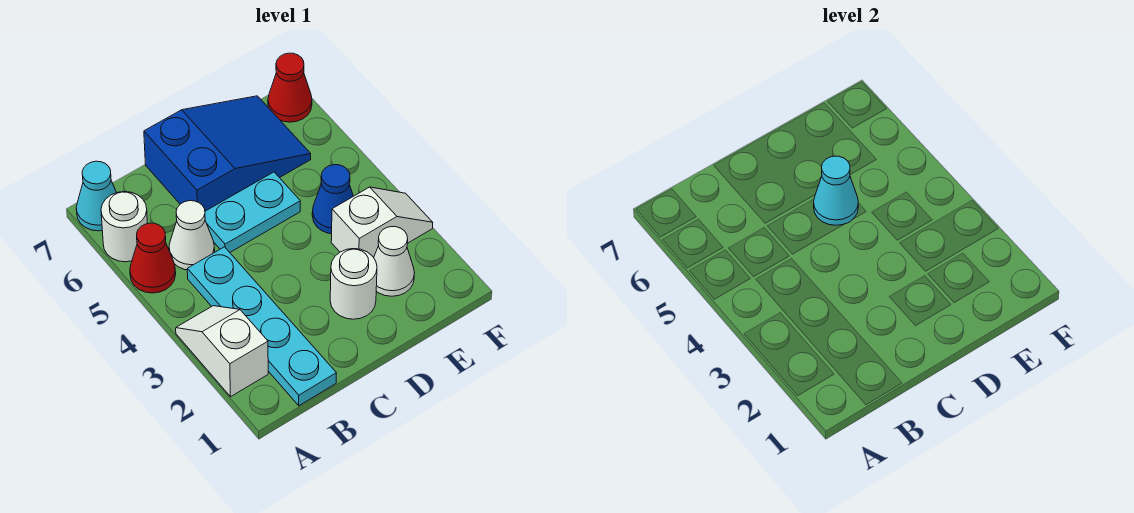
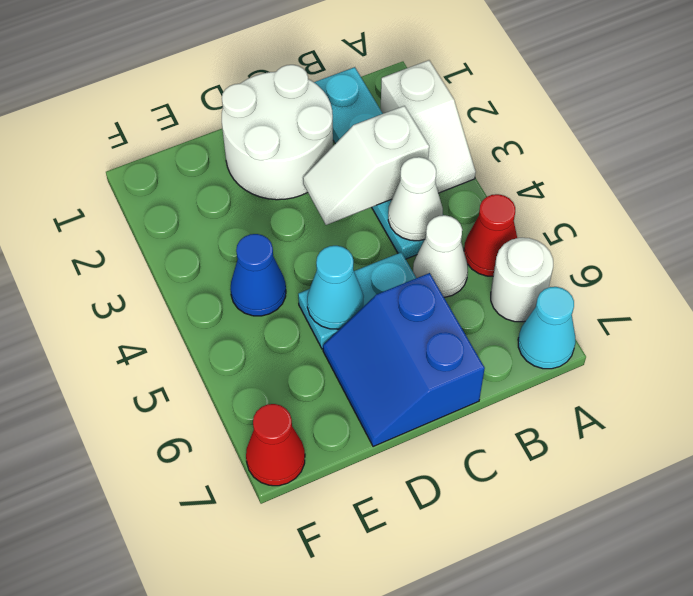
blue slope C6:E7 level 1 top C -> blue slope C6:D7 level 1 top C
white round brick D2 level 1 -> white round brick C1:D2 level 1
white cone E2 level 1 -> white cone B4 level 2
white slope E3:F3 level 1 top E -> white slope B3:C3 level 2 top B

